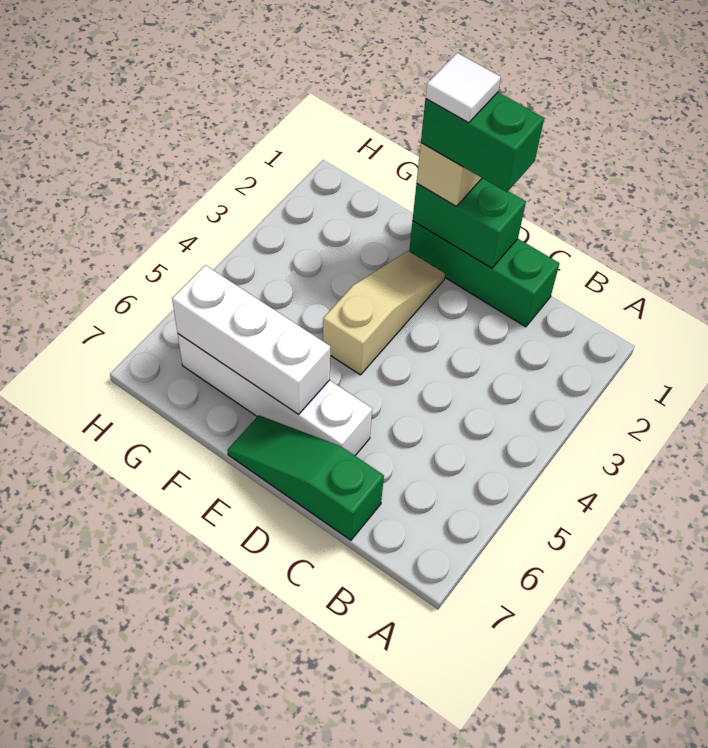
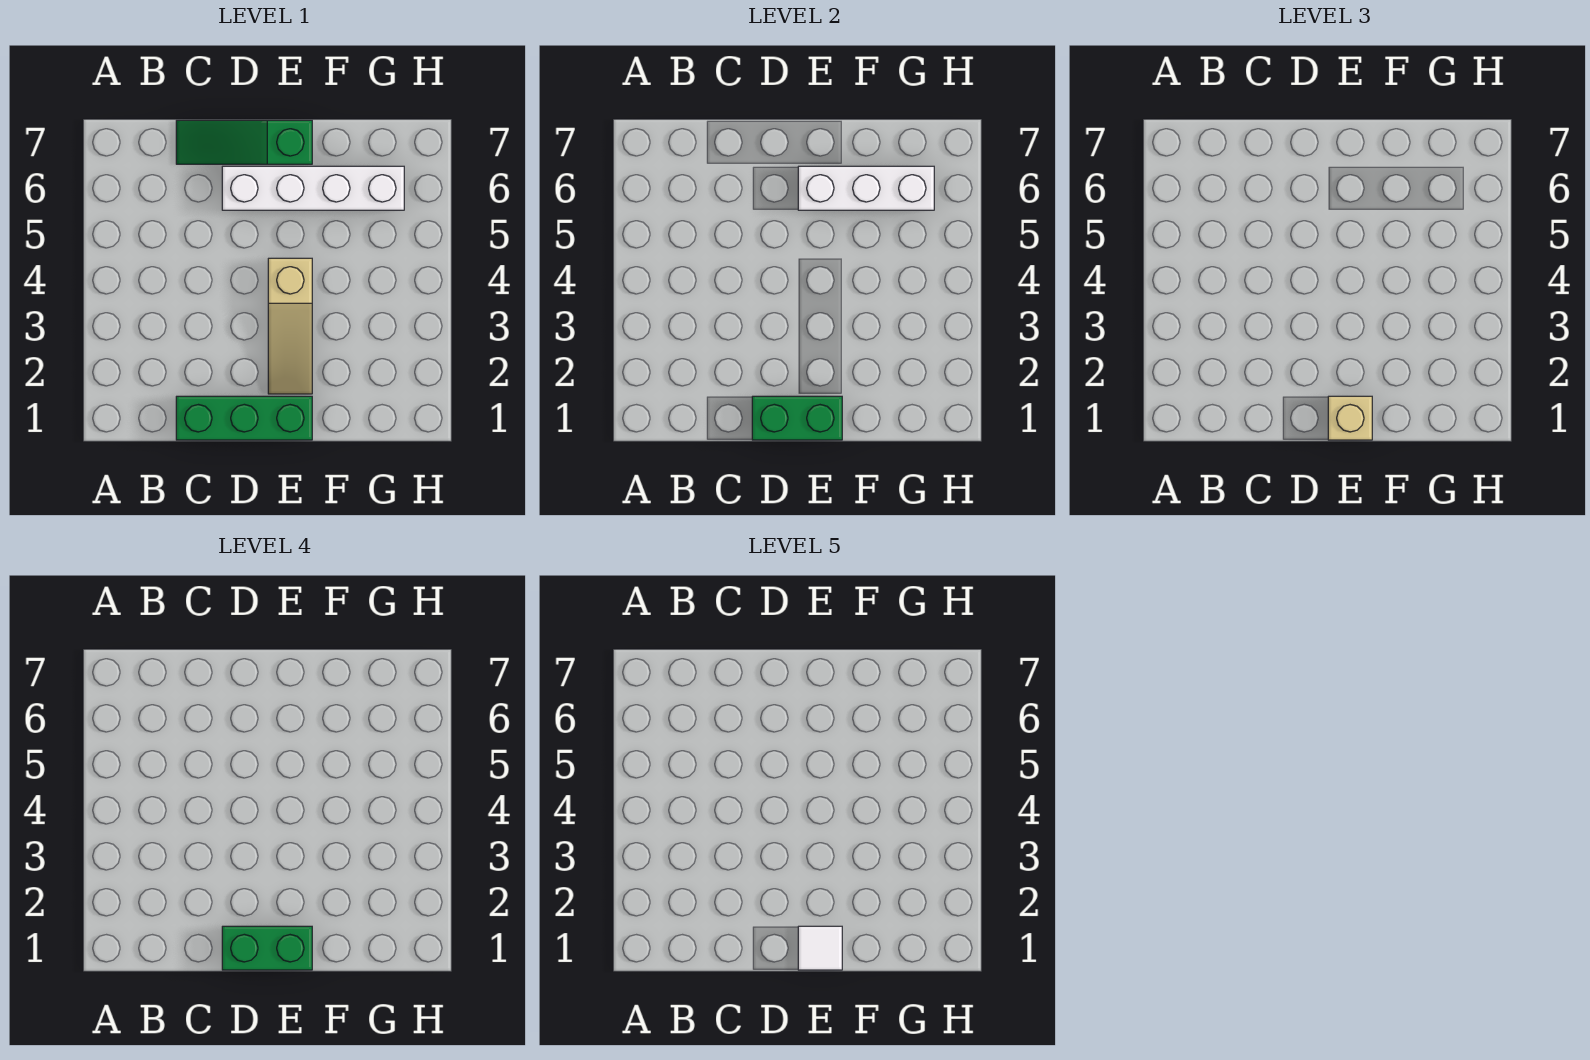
green slope C7:E7 level 1 top C -> green slope C7:E7 level 1 top E

